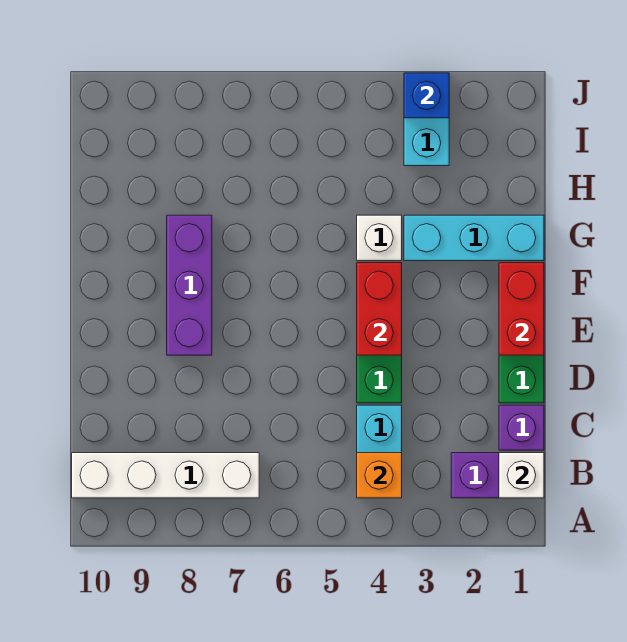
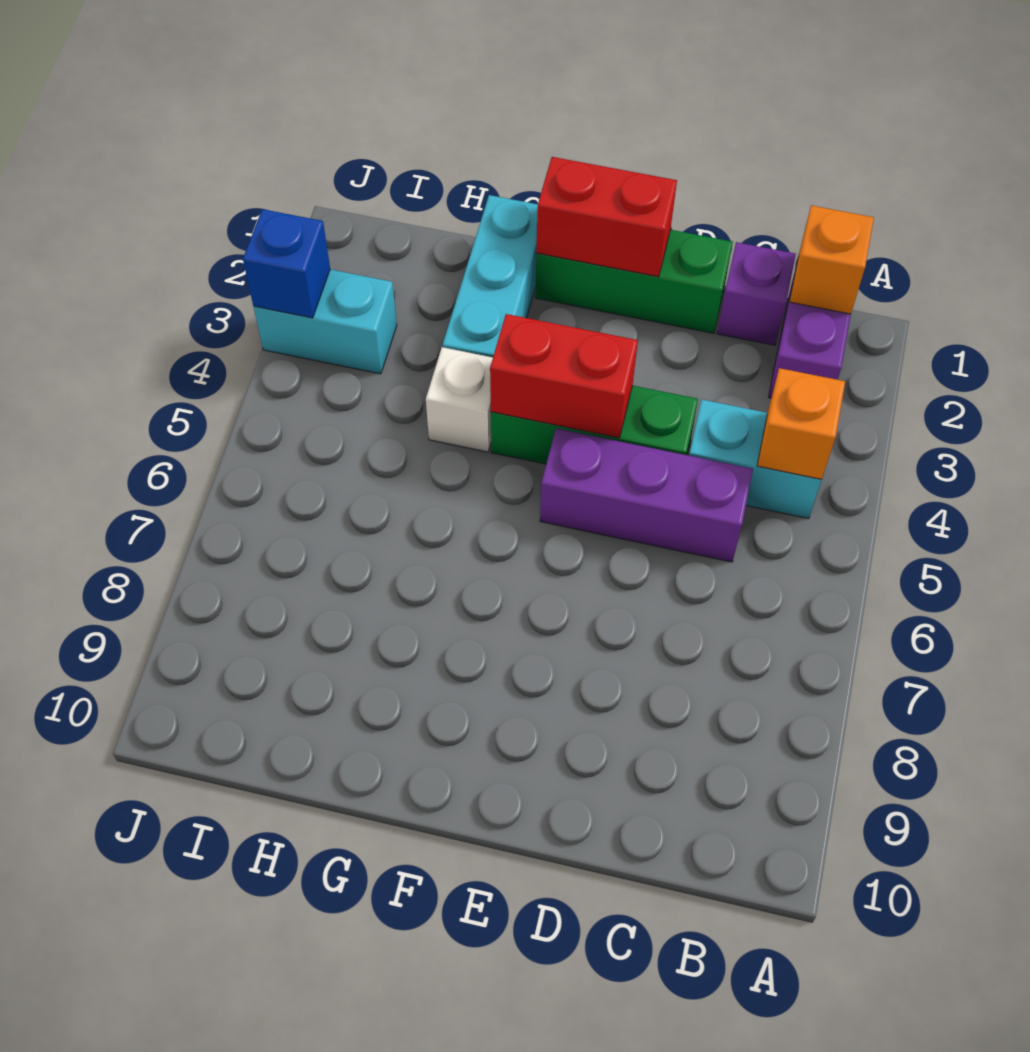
white brick B1 level 2 -> orange brick B1 level 2
white brick B7:B10 level 1 -> none
purple brick E8:G8 level 1 -> purple brick C5:E5 level 1

